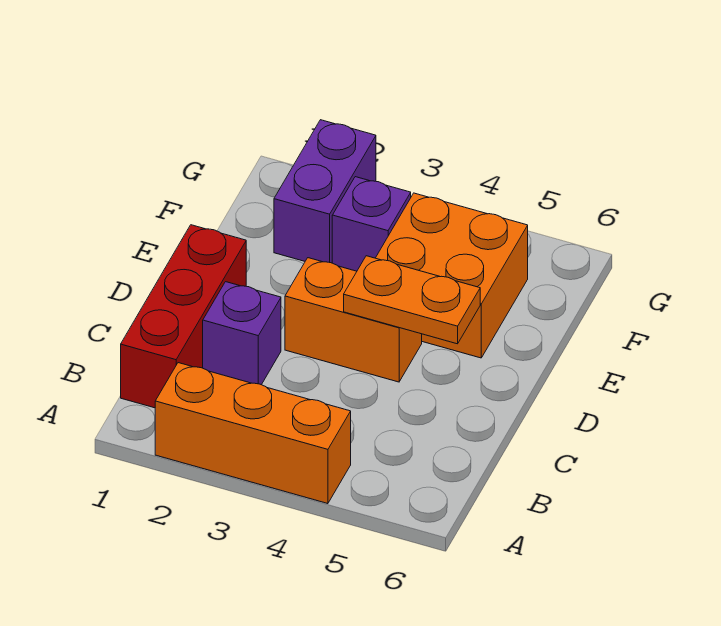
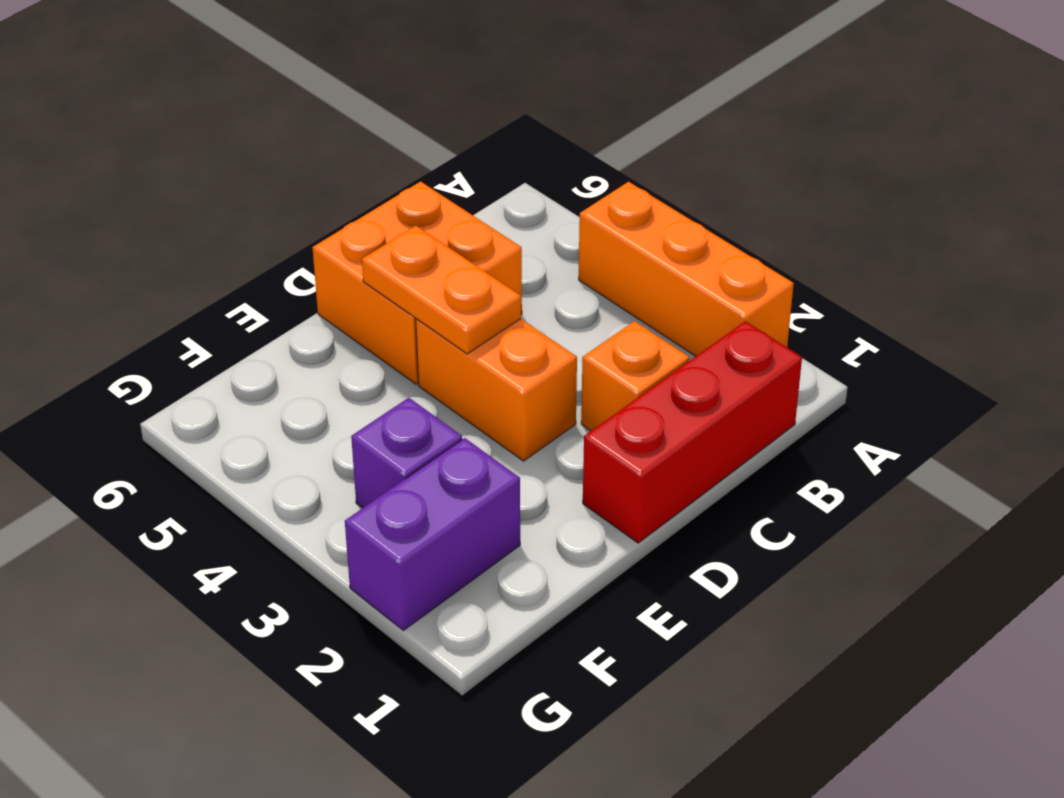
purple brick C2 level 1 -> orange brick C2 level 1
orange brick E4:F5 level 1 -> orange brick C5:D6 level 1

